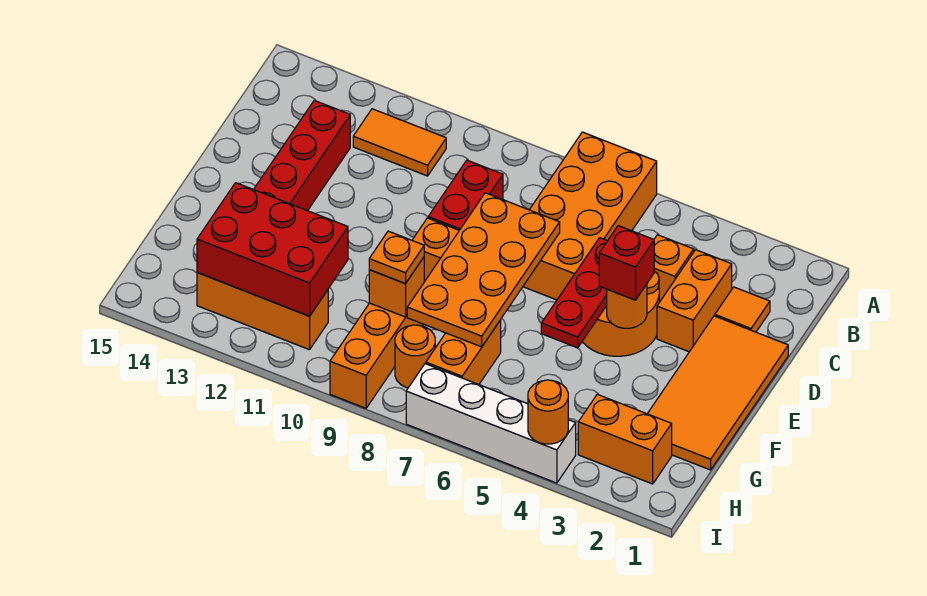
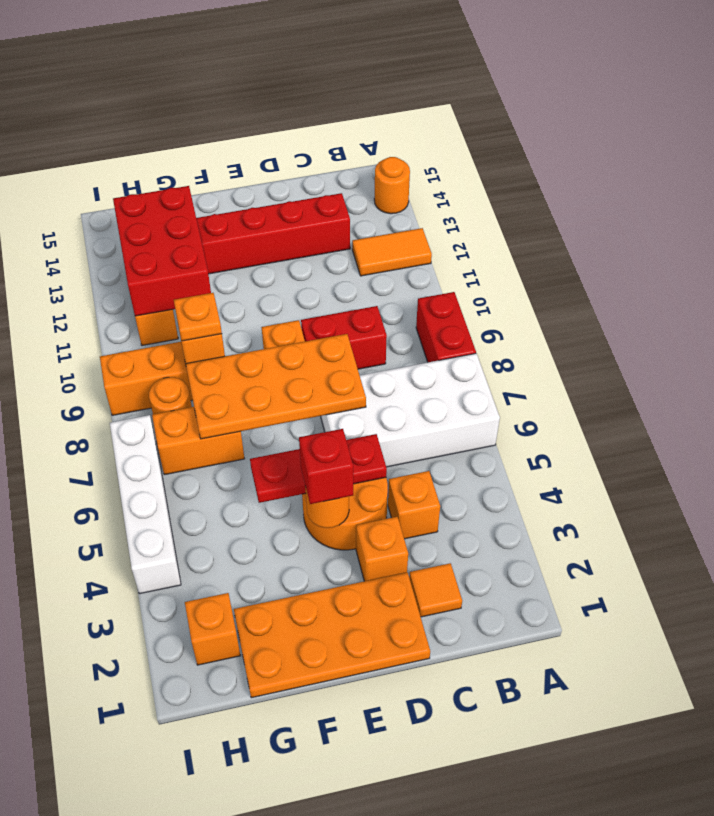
orange brick A6:D7 level 1 -> white brick A6:D7 level 1
none -> red brick A8:A9 level 1
orange tile B11:B12 level 1 -> orange tile A12:B12 level 1
orange brick C3:D3 level 1 -> orange brick D3 level 1
orange tile D1:G2 level 1 -> orange plate D1:G2 level 1
orange brick H2:H3 level 1 -> orange brick H2 level 1
orange round brick I4 level 2 -> orange round brick A14 level 1

